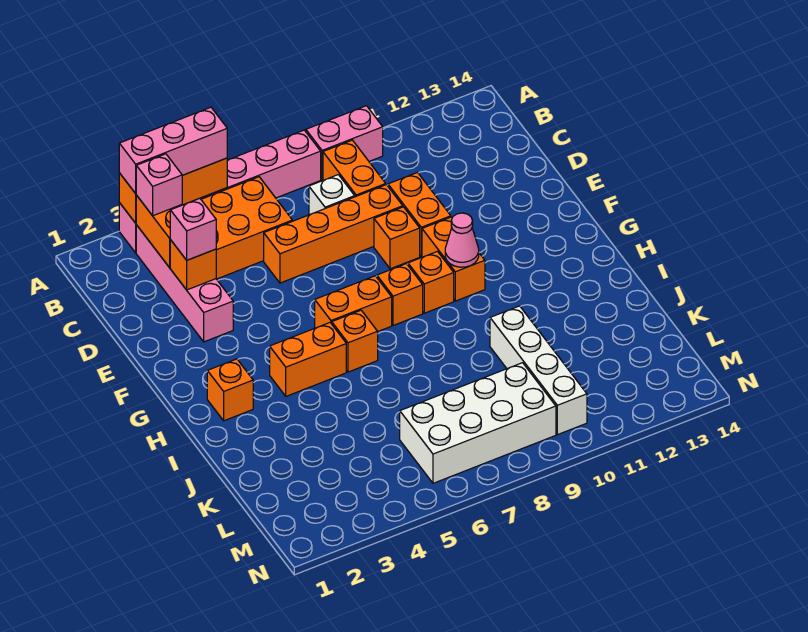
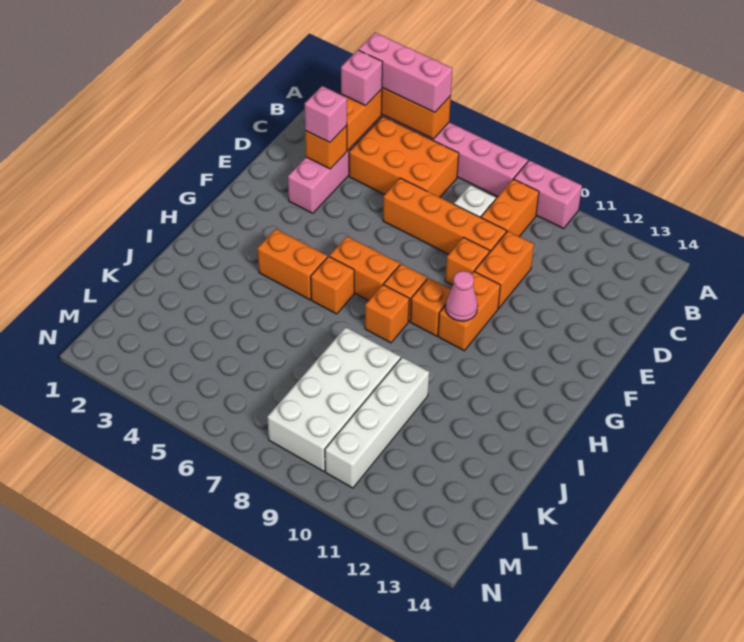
orange brick H2 level 1 -> orange brick H8 level 1
white brick L6:M9 level 1 -> white brick J8:M9 level 1

